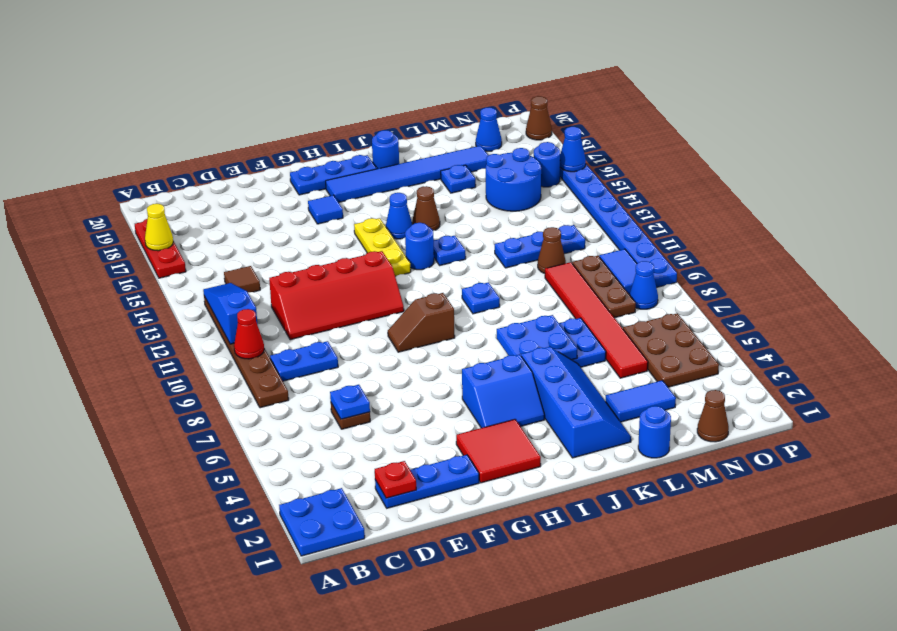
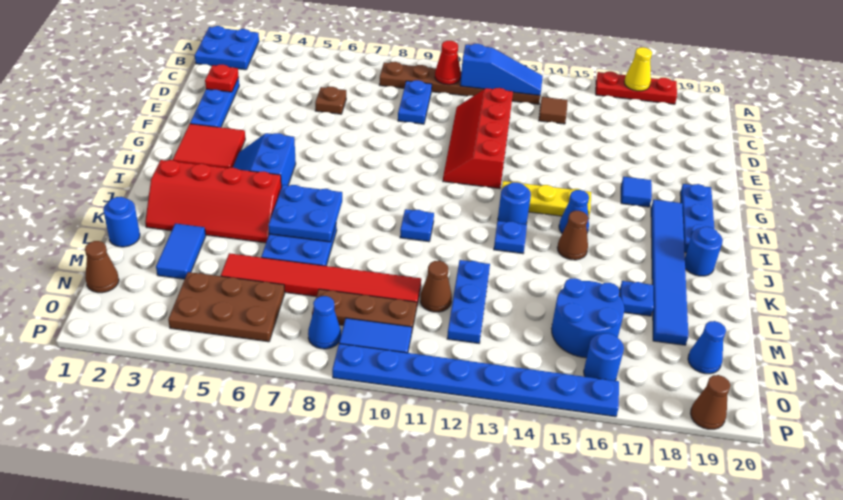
blue plate D6 level 2 -> none
brown slope G9:H9 level 1 top H -> none
blue slope J2:K5 level 1 top J -> red slope J2:K5 level 1 top J
blue cone P16 level 2 -> none

